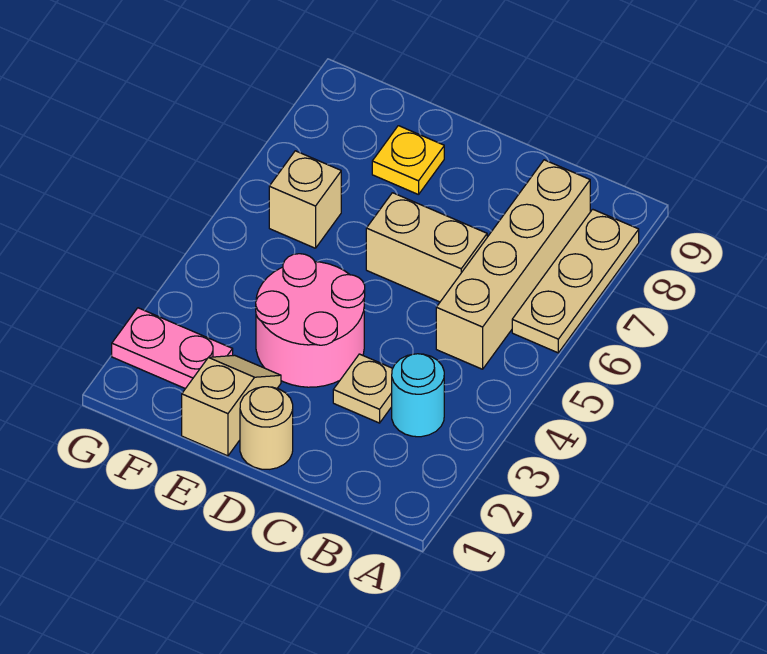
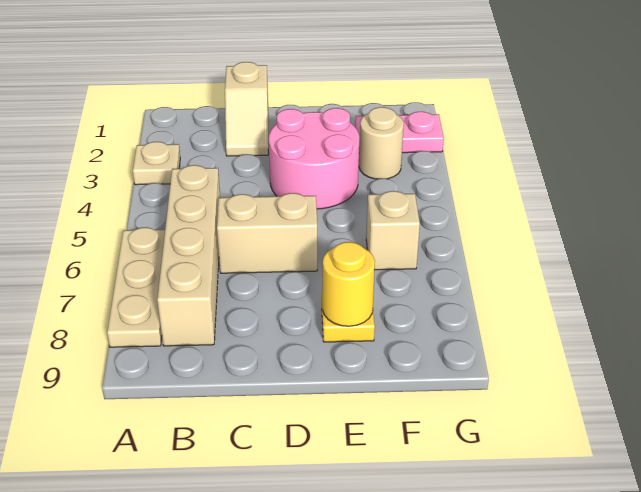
cyan round brick B3 level 1 -> none
tan plate C3 level 1 -> tan plate A3 level 1
tan round brick D1 level 1 -> tan round brick F3 level 1
tan slope E1:E2 level 1 top 1 -> tan slope C1:C2 level 1 top 1
none -> yellow round brick E8 level 2

